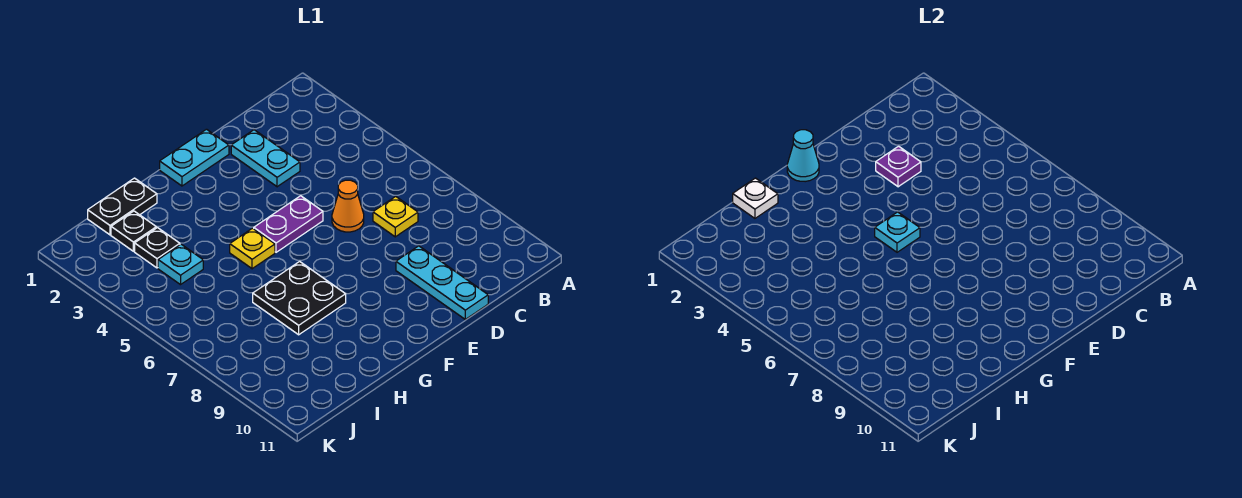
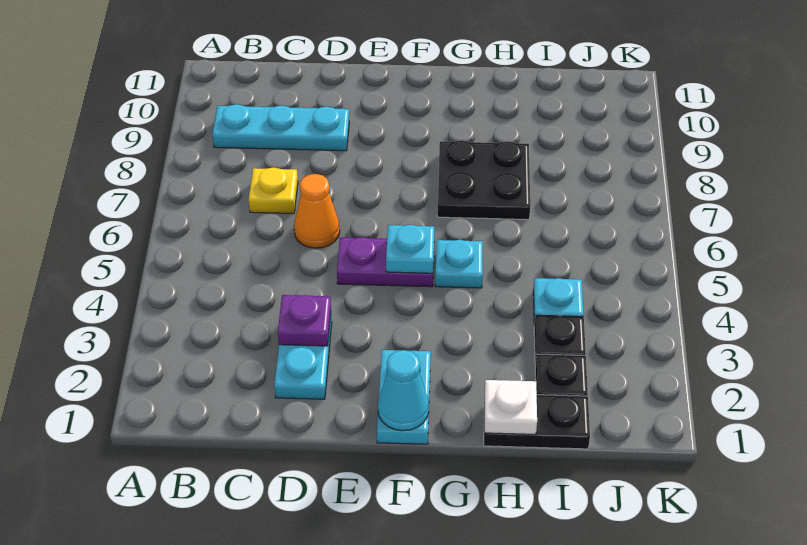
cyan plate D9:D11 level 1 -> cyan plate B9:D9 level 1
cyan plate E1:F1 level 1 -> cyan plate F1:F2 level 1
yellow plate G5 level 1 -> cyan plate G5 level 1

